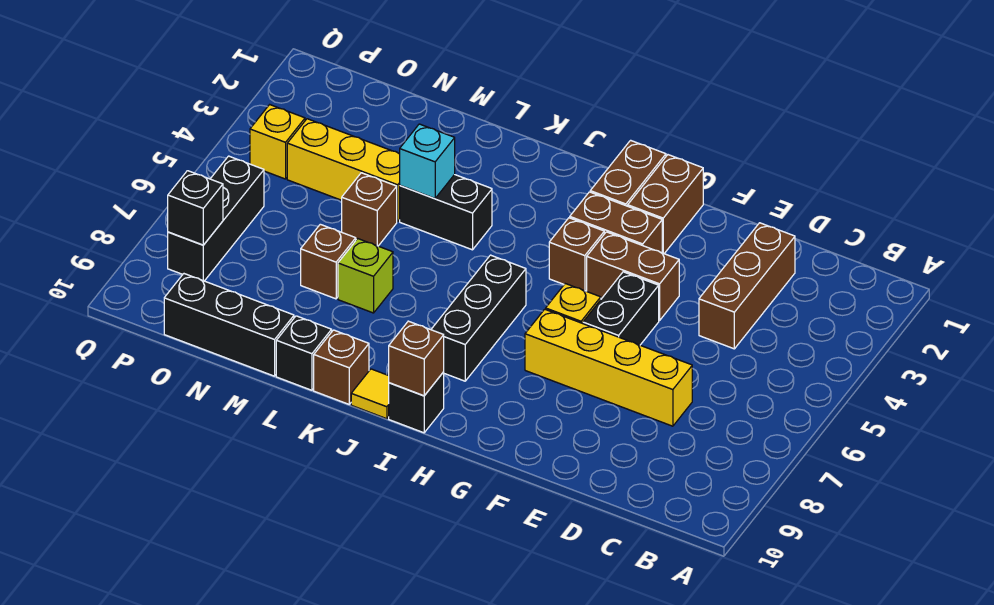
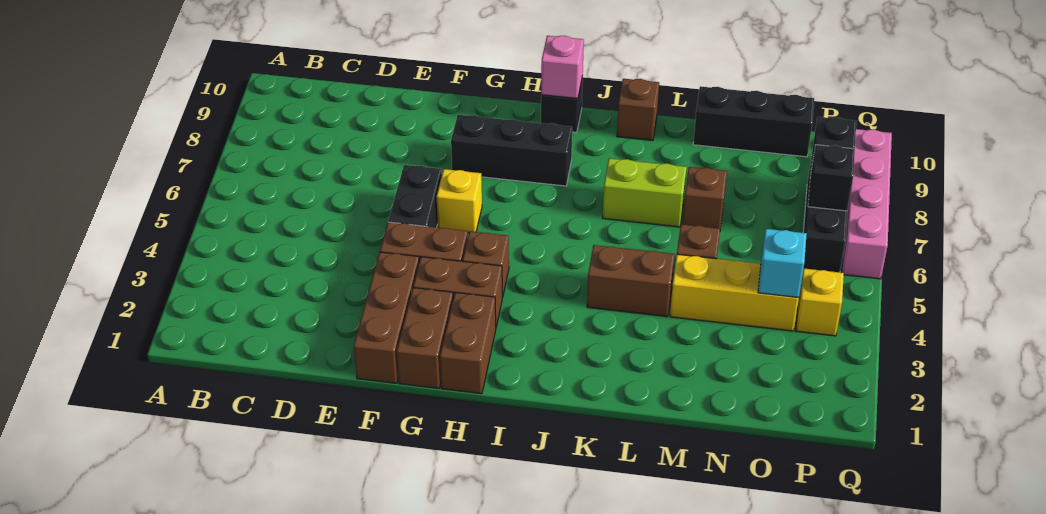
brown brick D2:D4 level 1 -> brown brick F1:F3 level 1
yellow brick D7:G7 level 1 -> none
black brick I6:I8 level 1 -> black brick G8:I8 level 1
brown brick I10 level 2 -> pink brick I10 level 2
yellow tile J10 level 1 -> none
black brick K4:L4 level 1 -> brown brick K4:L4 level 1
cyan brick L4 level 2 -> cyan brick O4 level 2
lime brick L7 level 1 -> lime brick K7:L7 level 1
black brick L10 level 1 -> black brick P7 level 2
none -> pink brick Q6:Q9 level 1

